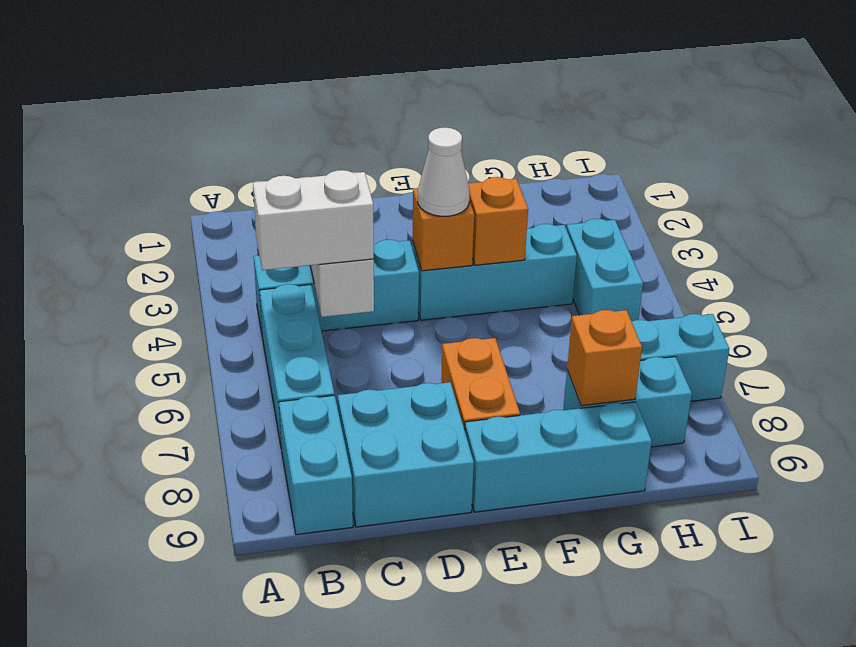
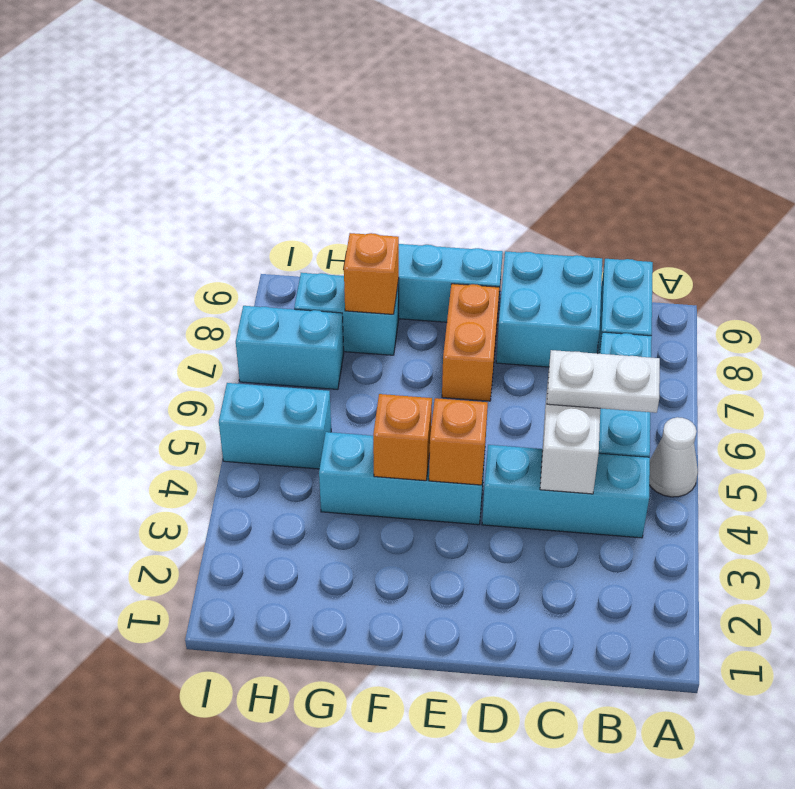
white brick B5:C5 level 3 -> white plate B5:C5 level 3
white cone E4 level 3 -> white cone A5 level 1
cyan brick H4:H5 level 1 -> cyan brick H5:I5 level 1

